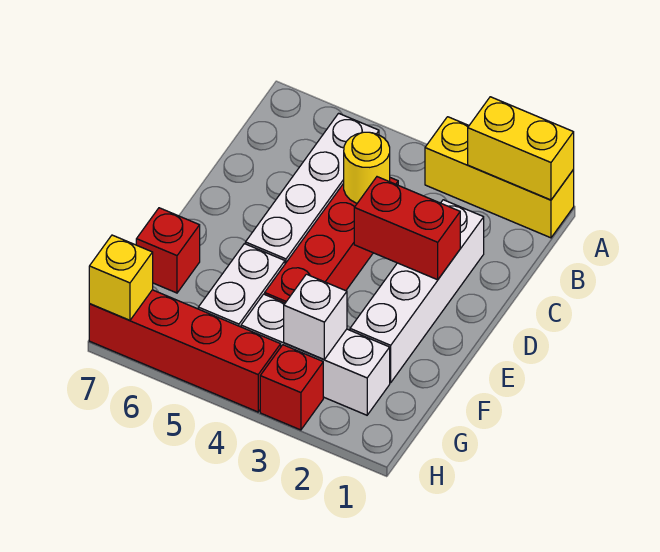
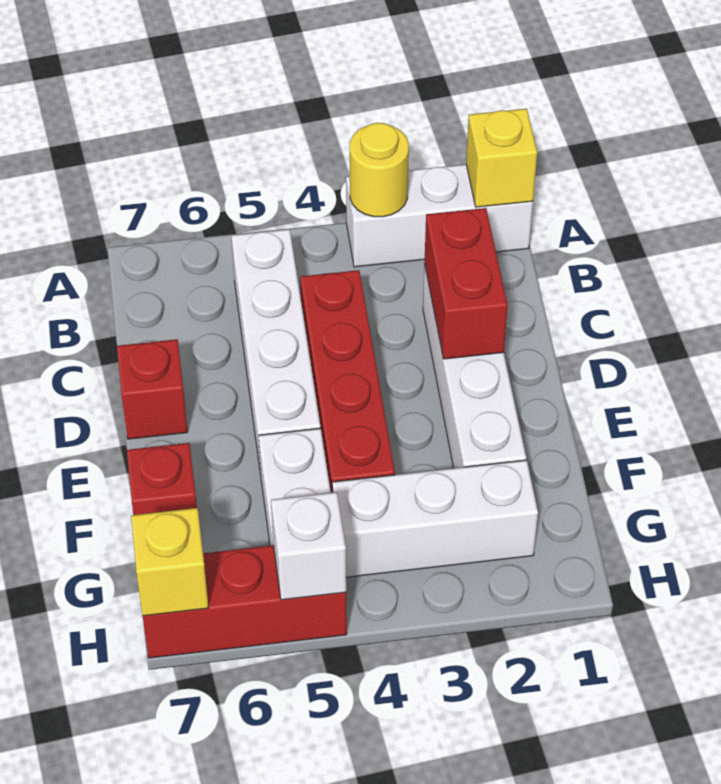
yellow brick A1:A3 level 1 -> white brick A1:A3 level 1
yellow brick A1:A2 level 2 -> yellow brick A1 level 2
yellow round brick C4 level 2 -> yellow round brick A3 level 2
red brick D2:D3 level 2 -> red brick C2:D2 level 2
white brick G3 level 2 -> white brick H5 level 2
red brick H3 level 1 -> red brick D7 level 1
red brick H4:H7 level 1 -> red brick H5:H7 level 1

